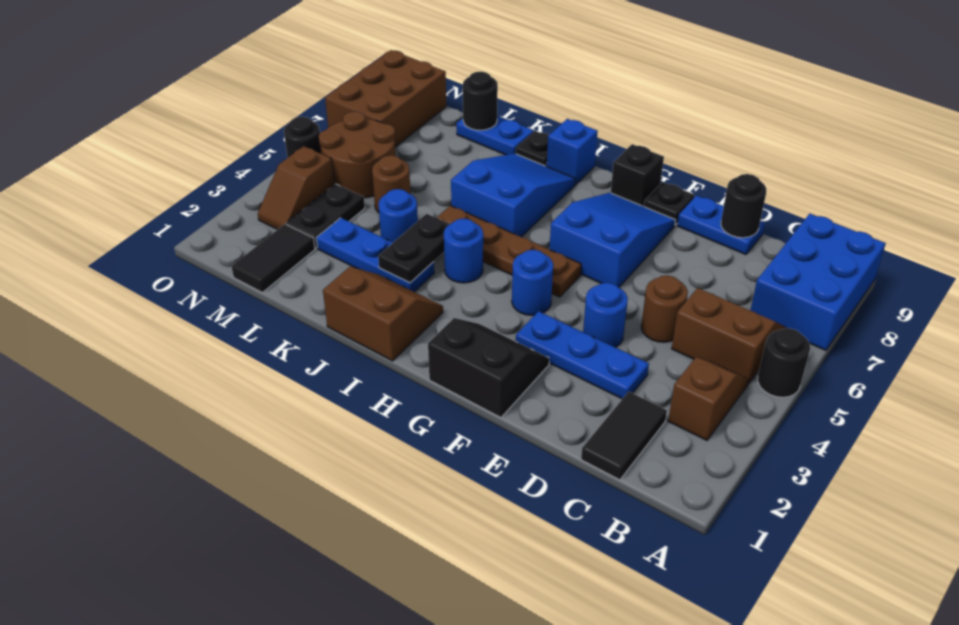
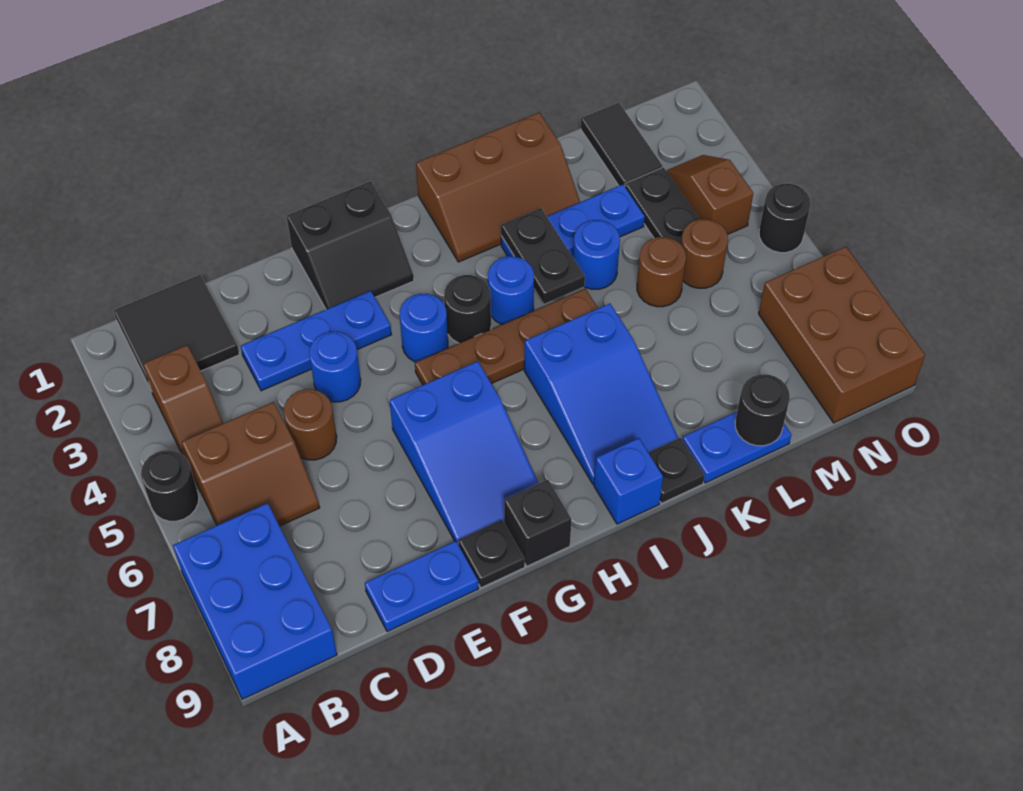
black tile C1:C2 level 1 -> black tile B1:C2 level 1
black round brick D9 level 2 -> black round brick H4 level 1
brown slope I1:J2 level 1 top 1 -> brown slope I1:K2 level 1 top 1
brown round brick M5:N6 level 1 -> brown round brick M5 level 1

